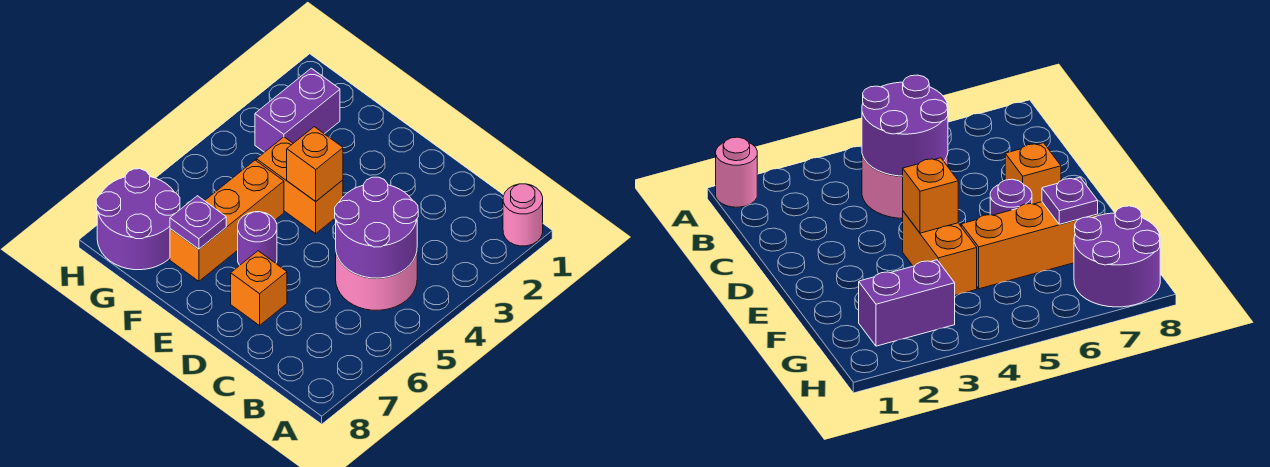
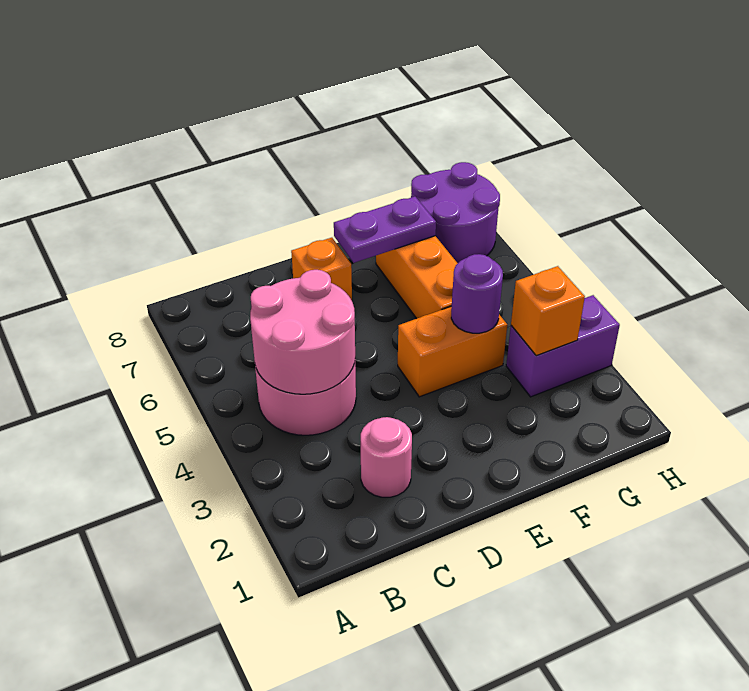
pink round brick A1 level 1 -> pink round brick C2 level 1
purple round brick B4:C5 level 2 -> pink round brick B4:C5 level 2
orange brick E4 level 2 -> orange brick G3 level 2
purple round brick E6 level 1 -> purple round brick F4 level 2
purple plate F7 level 2 -> purple plate E7:F7 level 2
purple brick G2:G3 level 1 -> purple brick G3:H3 level 1

